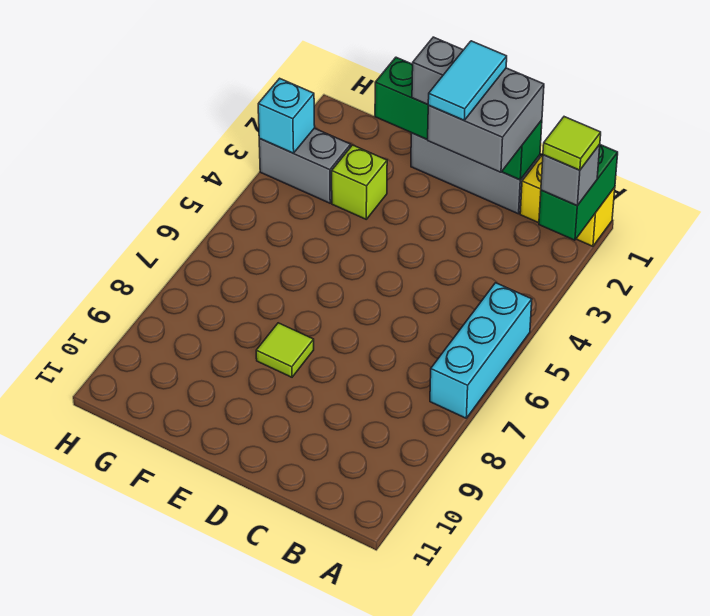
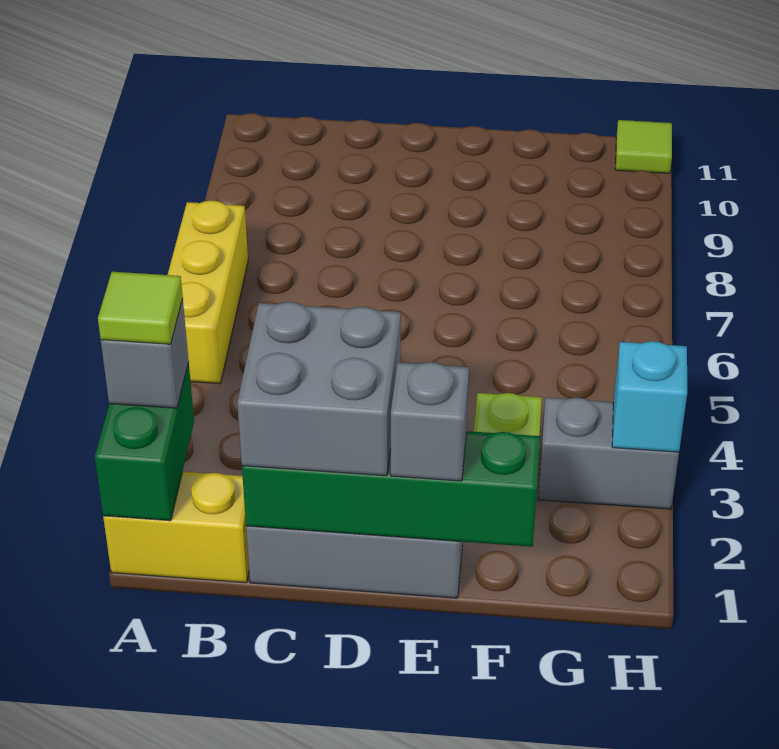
cyan brick A5:A7 level 1 -> yellow brick A5:A7 level 1
cyan tile D1:D2 level 4 -> none
lime tile E8 level 1 -> lime tile H11 level 1

